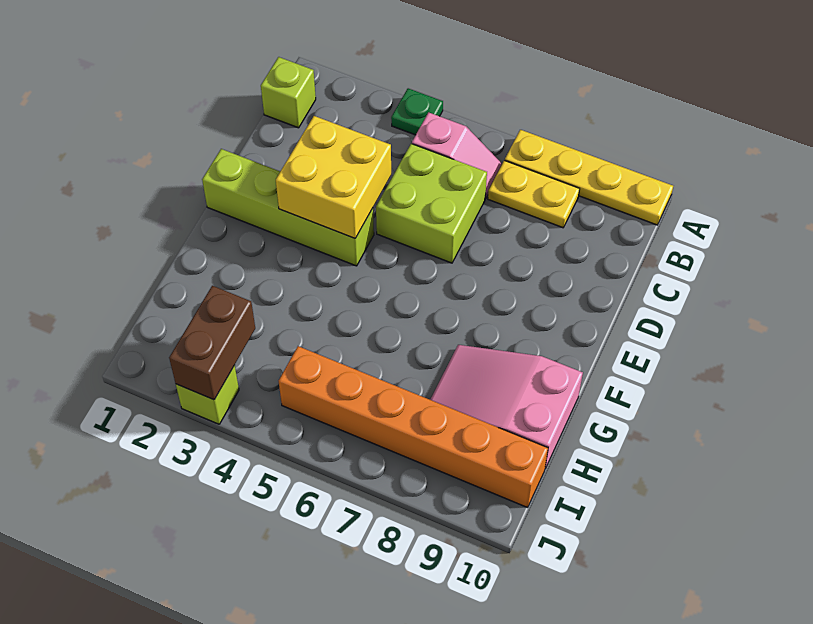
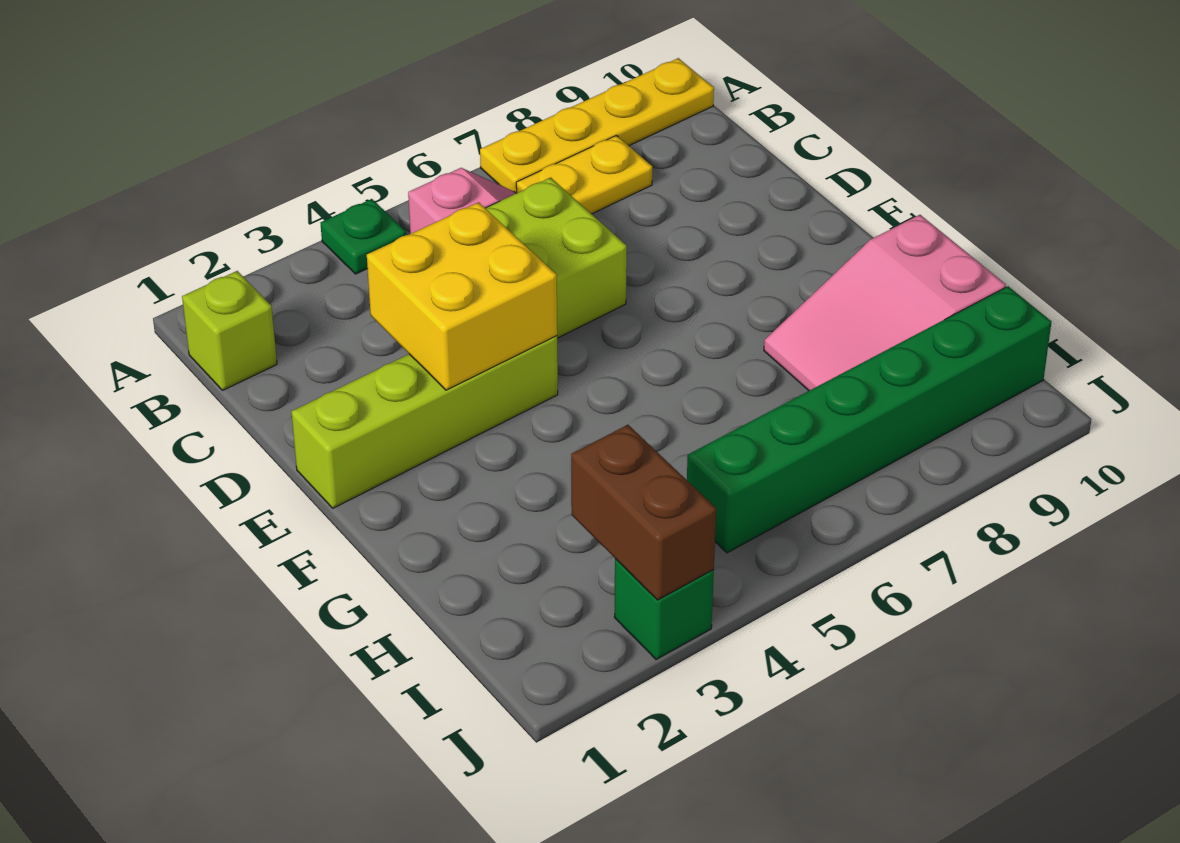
orange brick I5:I10 level 1 -> green brick I5:I10 level 1
lime brick J3 level 1 -> green brick J3 level 1

